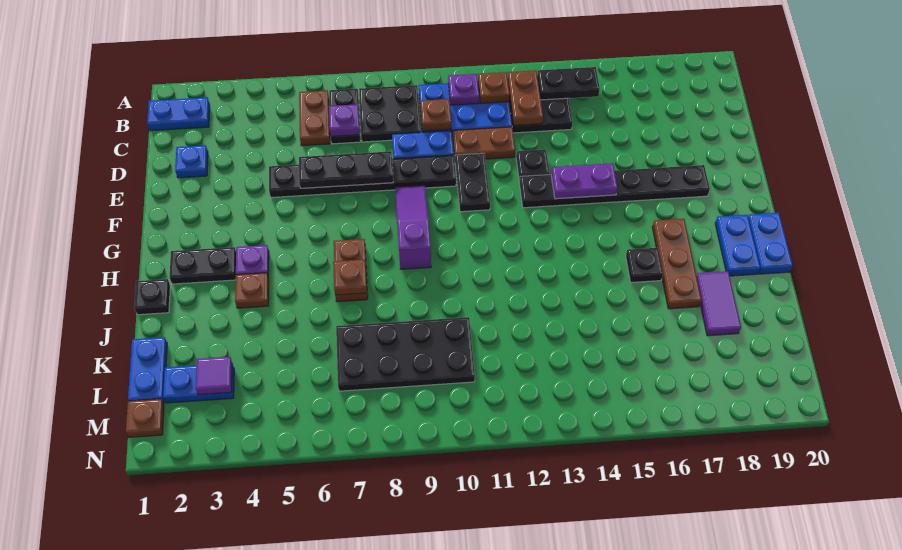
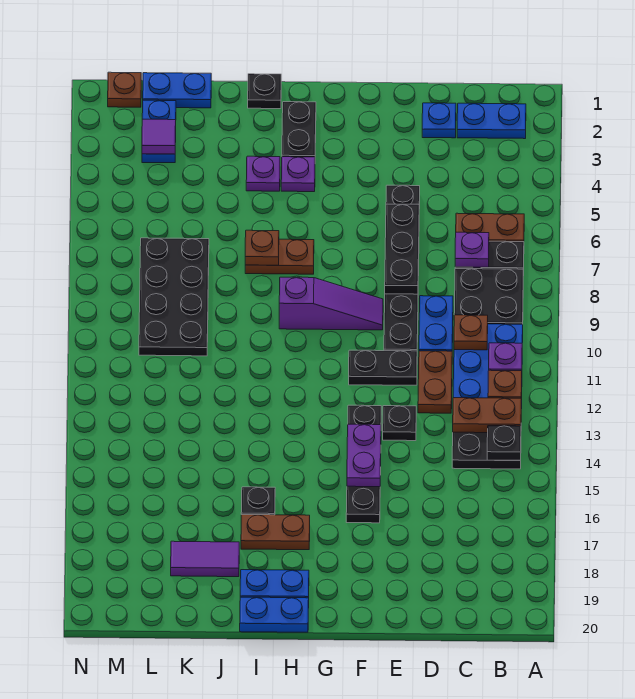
blue plate B1:B2 level 1 -> blue plate B2:C2 level 1
black plate B14:B15 level 2 -> black plate B14 level 2
black plate F13:F18 level 1 -> black plate F13:F16 level 1
brown plate H17:J17 level 1 -> brown plate H17:I17 level 1
brown plate I4 level 1 -> purple plate I4 level 1

